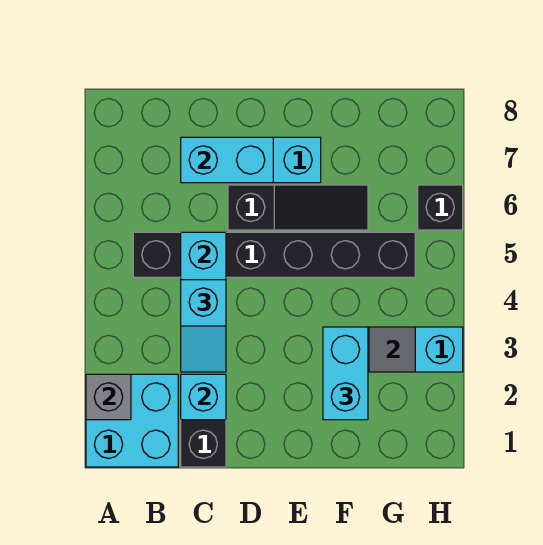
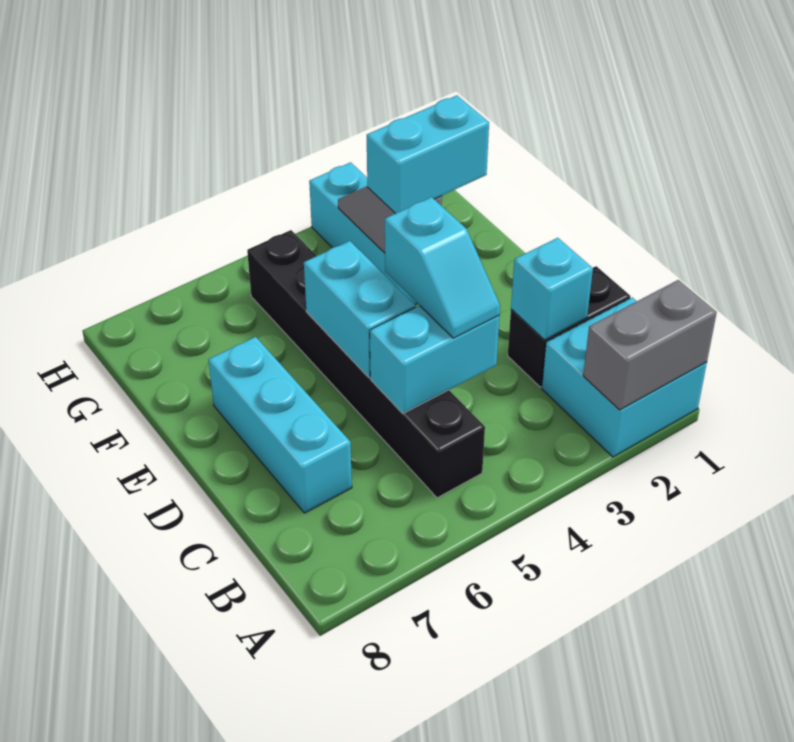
grey brick A2 level 2 -> grey brick A1:A2 level 2
cyan slope C3:C4 level 3 top 4 -> cyan slope C4:D4 level 3 top D
cyan brick C7:D7 level 2 -> cyan brick D5:E5 level 2
black slope D6:F6 level 1 top D -> none
black brick H6 level 1 -> none

